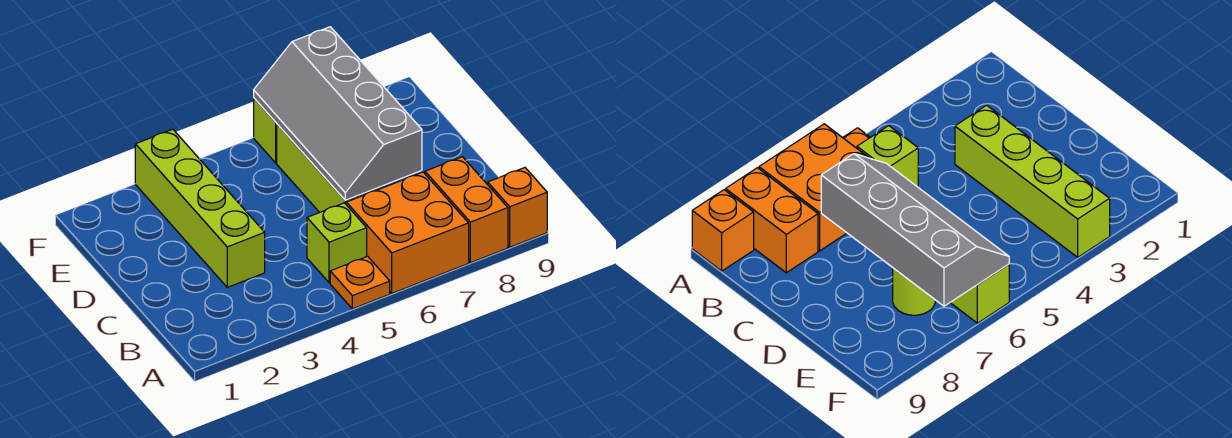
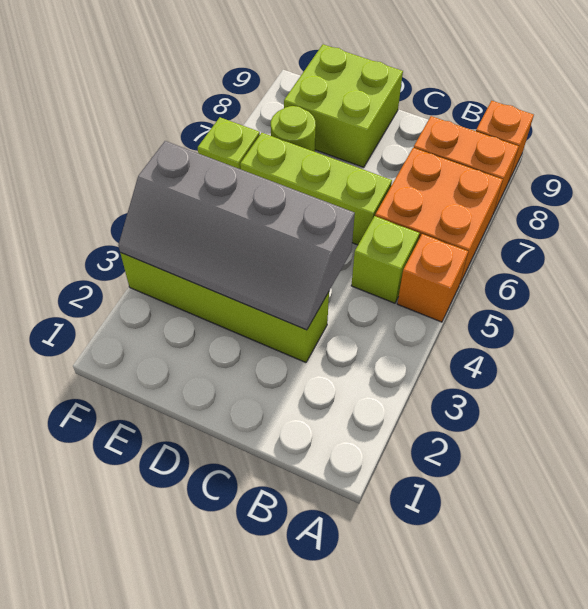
orange plate A5 level 1 -> orange brick A5 level 1
grey slope C6:F7 level 2 top 7 -> grey slope C3:F4 level 2 top 4
none -> lime brick D8:E9 level 1

